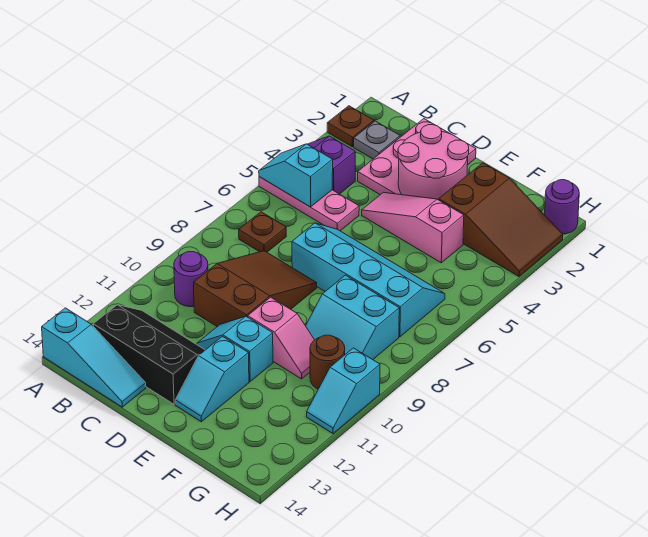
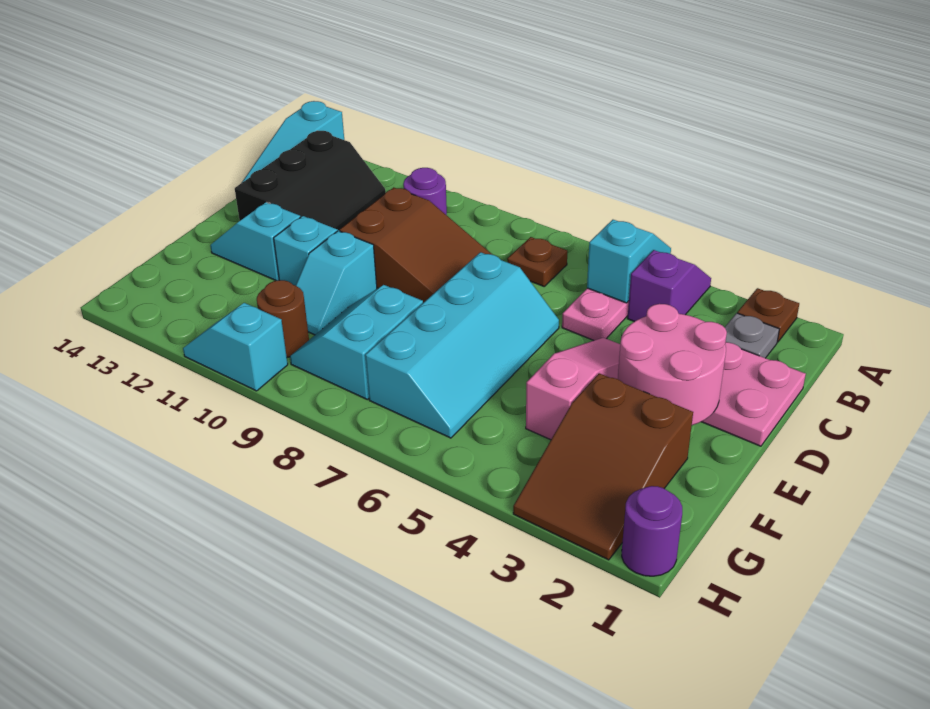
pink slope E10:F10 level 1 top E -> cyan slope E10:F10 level 1 top E

